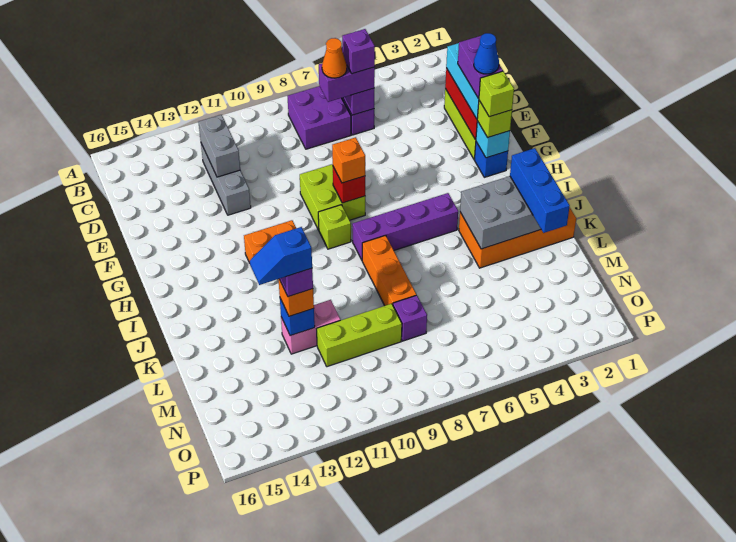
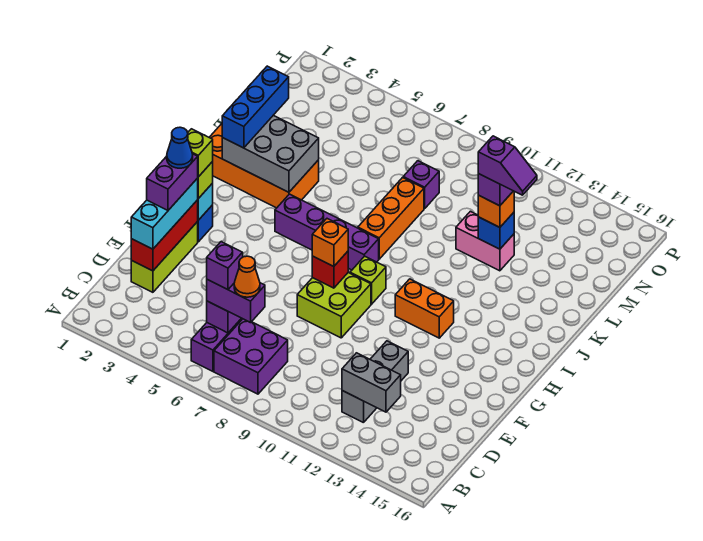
grey brick C12:D12 level 2 -> grey brick C12:C13 level 2
blue slope L12:L13 level 5 top 12 -> purple slope L12:L13 level 5 top 12
lime brick M9:M11 level 1 -> none

